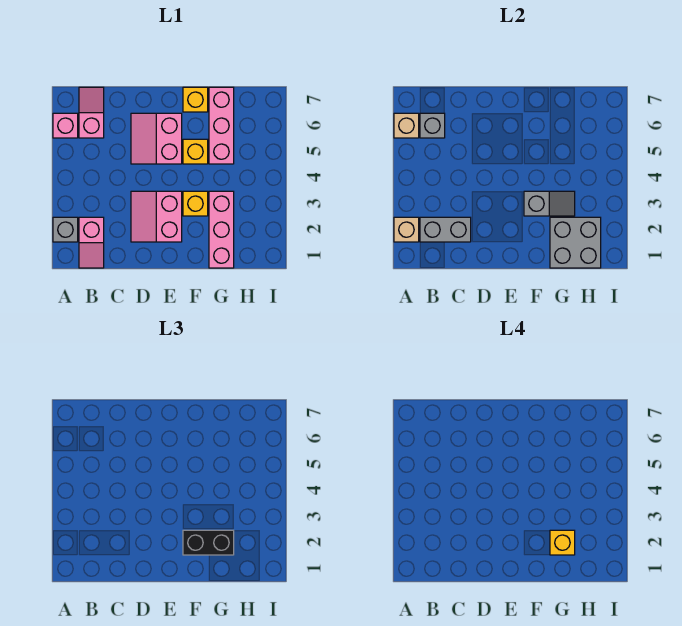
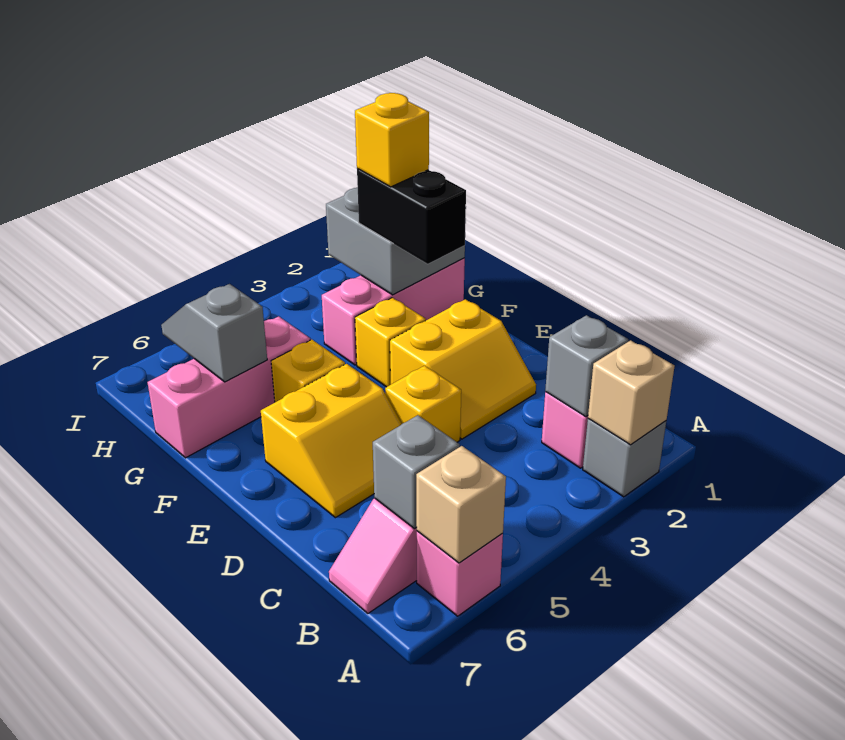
grey brick B2:C2 level 2 -> grey brick B2 level 2
pink slope D2:E3 level 1 top E -> yellow slope D2:E3 level 1 top E
pink slope D5:E6 level 1 top E -> yellow slope D5:E6 level 1 top E
grey slope F3:G3 level 2 top F -> grey slope G6:H6 level 2 top G
yellow brick F7 level 1 -> yellow brick D4 level 1

